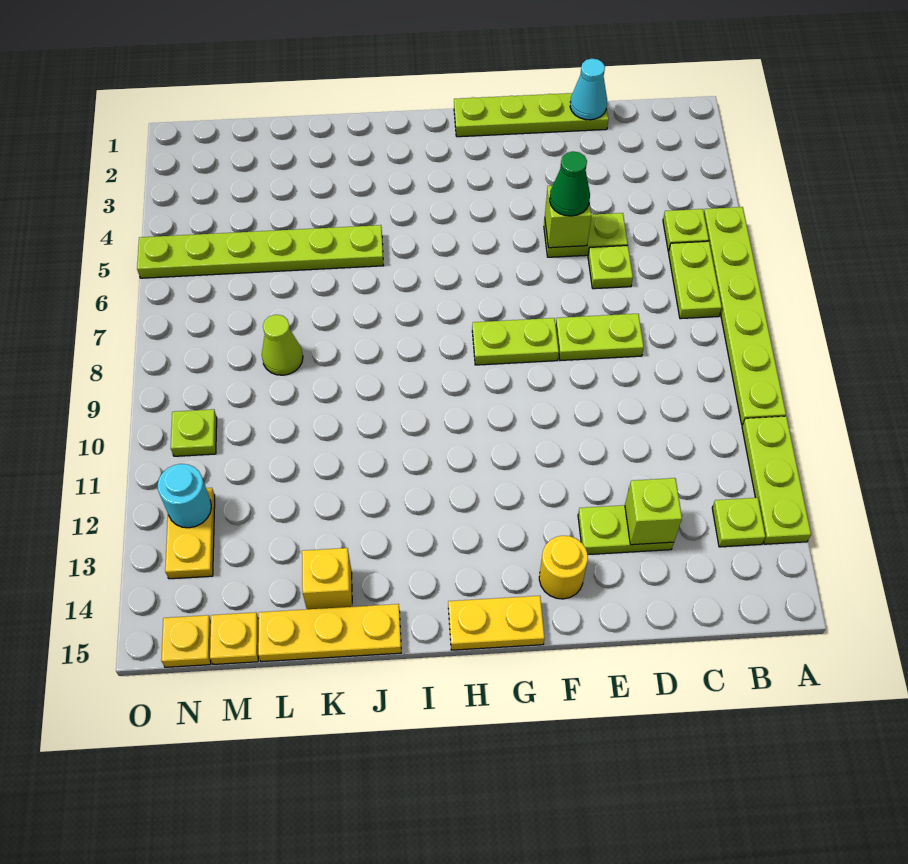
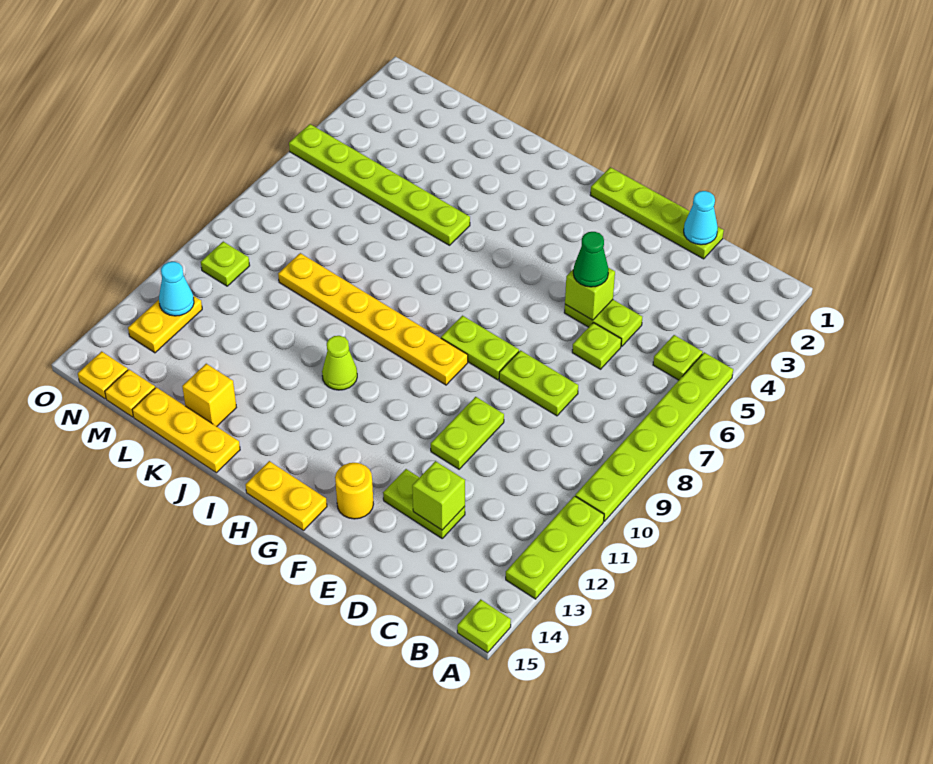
lime plate B6:B7 level 1 -> lime plate E10:E11 level 1
lime plate B13 level 1 -> lime plate A15 level 1
none -> yellow plate G9:L9 level 1
lime cone L8 level 1 -> lime cone I11 level 1
cyan round brick N12 level 2 -> cyan cone N12 level 2

